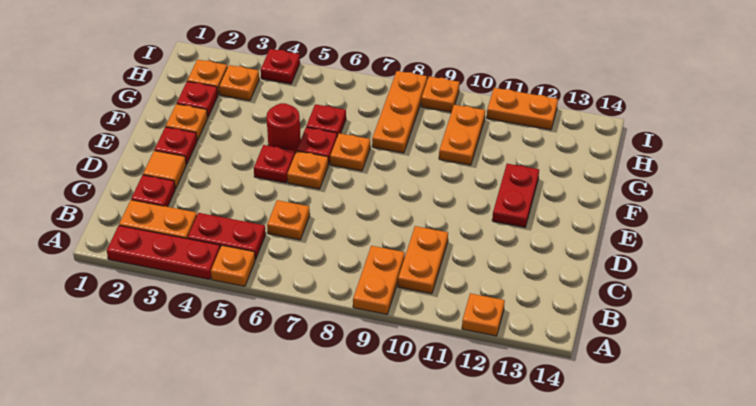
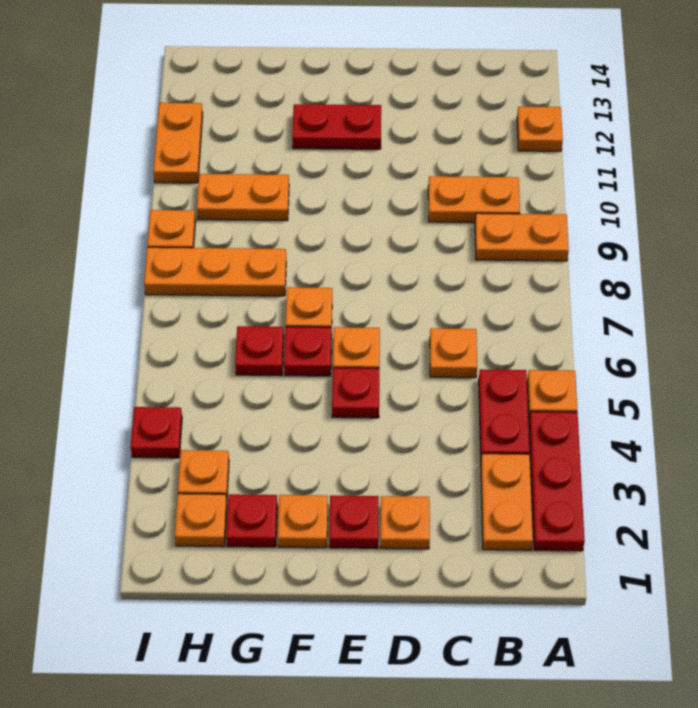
red plate C2 level 1 -> none
orange tile D2 level 1 -> orange plate D2 level 1
red round brick F5 level 1 -> none

